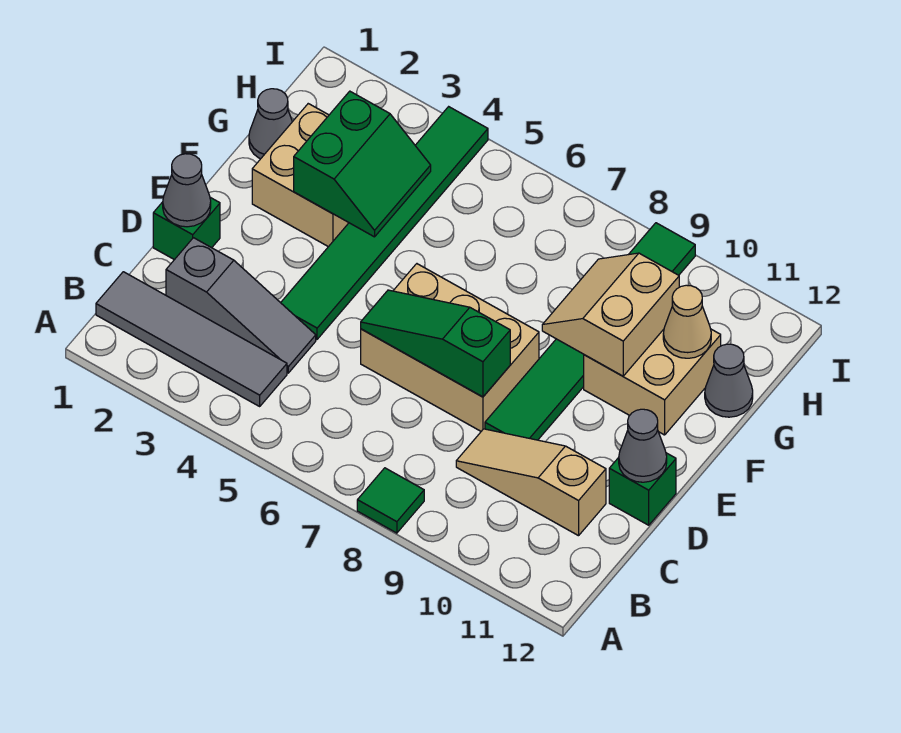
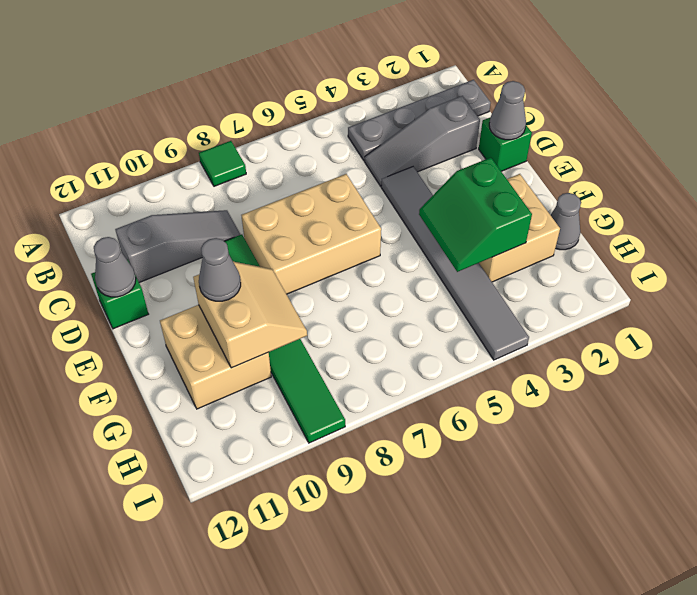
grey tile B1:B4 level 1 -> grey plate B1:B4 level 1
tan slope C9:C11 level 1 top 11 -> grey slope C9:C11 level 1 top 11
green tile D4:I4 level 1 -> grey tile D4:I4 level 1
green slope D6:D8 level 2 top 8 -> none
tan cone G11 level 2 -> none
grey cone G12 level 1 -> grey cone F10 level 3

